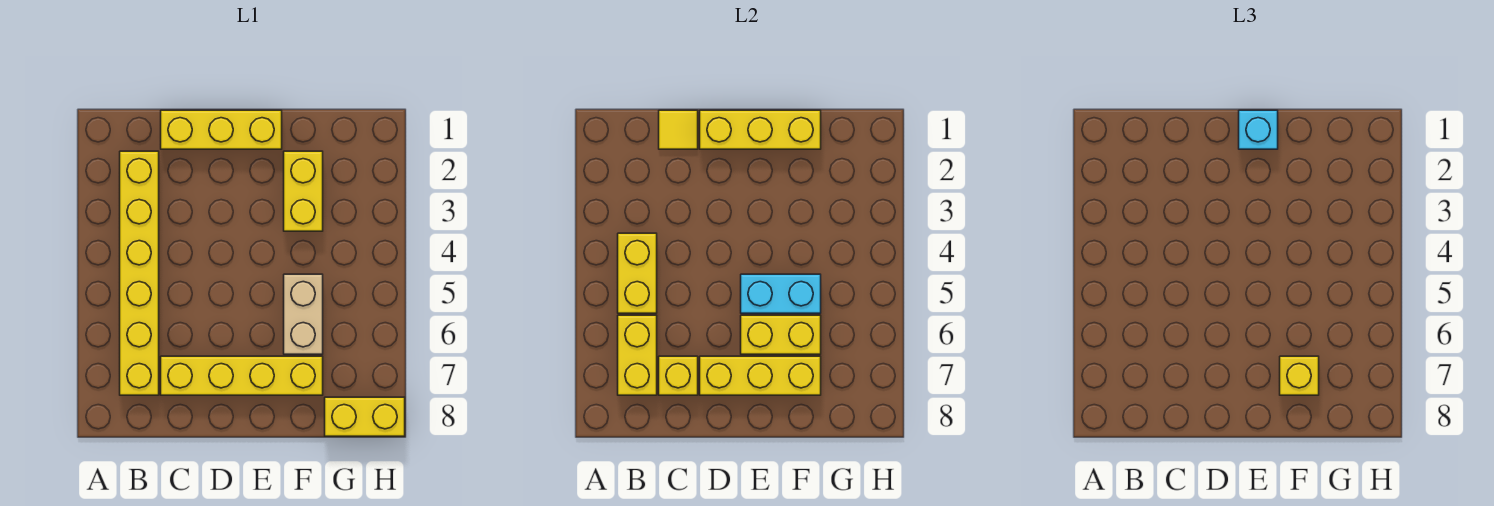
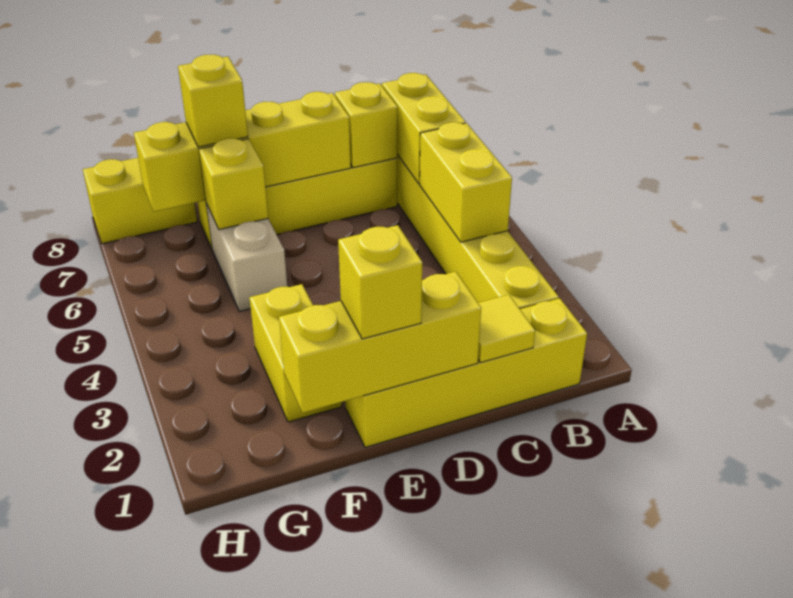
yellow brick C1:E1 level 1 -> yellow brick B1:E1 level 1
yellow brick D7:F7 level 2 -> yellow brick D7:G7 level 2
cyan brick E1 level 3 -> yellow brick E1 level 3
cyan brick E5:F5 level 2 -> none
yellow brick E6:F6 level 2 -> yellow brick F6 level 2

